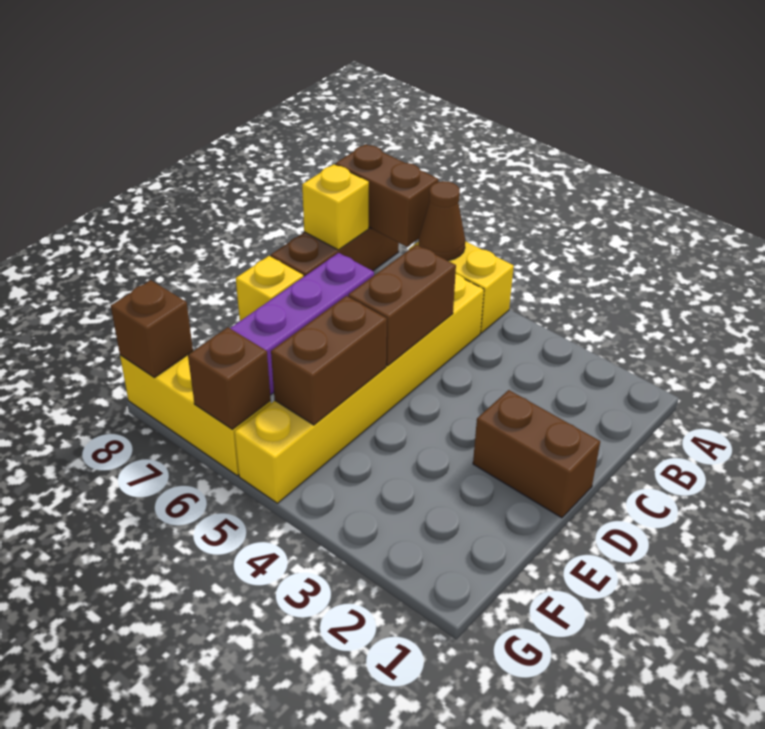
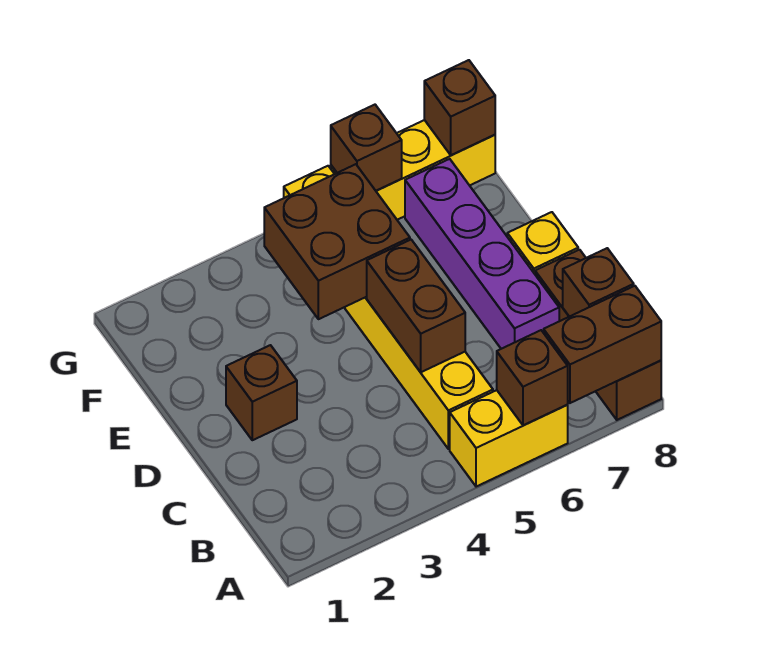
brown cone A6 level 2 -> brown brick A6 level 2
yellow brick B8 level 2 -> brown brick B8 level 2
brown brick D1:D2 level 1 -> brown brick D2 level 1
brown brick E5:F5 level 2 -> brown brick E4:F5 level 2

